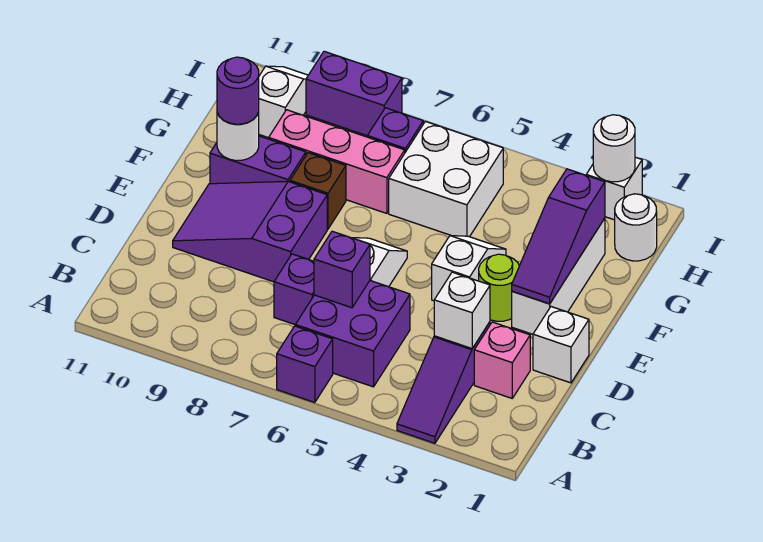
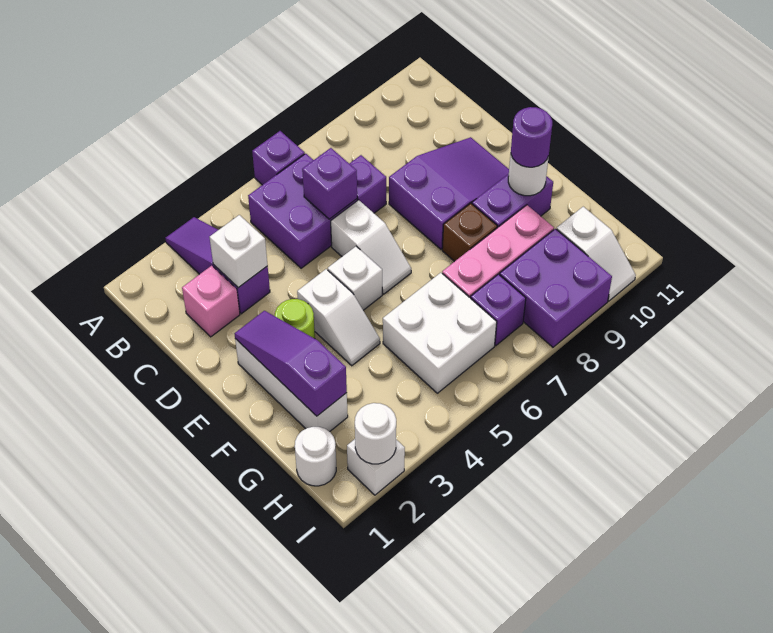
white brick D1 level 1 -> white brick E5 level 1
purple brick I8:I9 level 1 -> purple brick H8:I9 level 1

